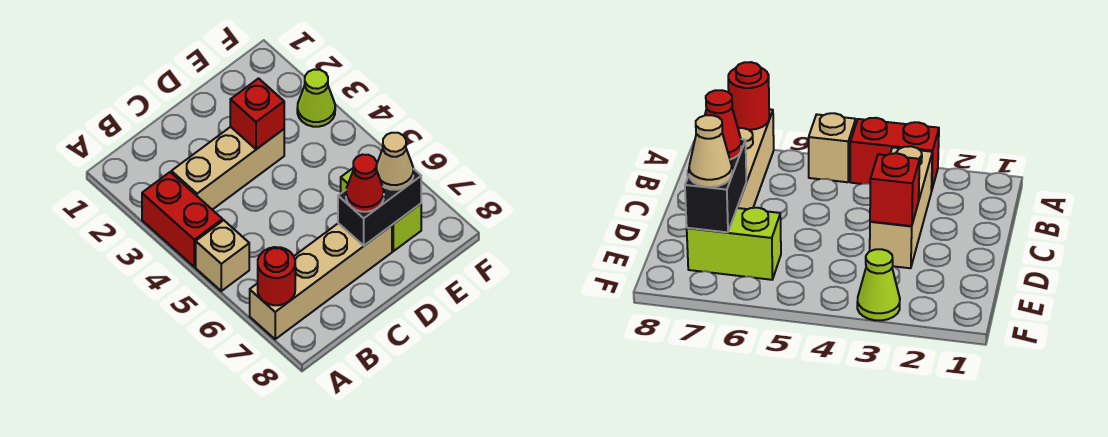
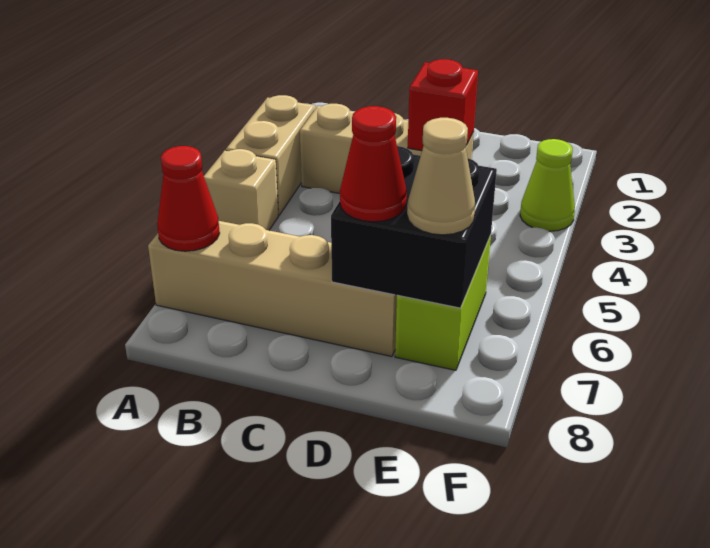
red brick A3:A4 level 1 -> tan brick A3:A4 level 1
red round brick A7 level 2 -> red cone A7 level 2
black brick D7:E7 level 2 -> black brick D6:E7 level 2

